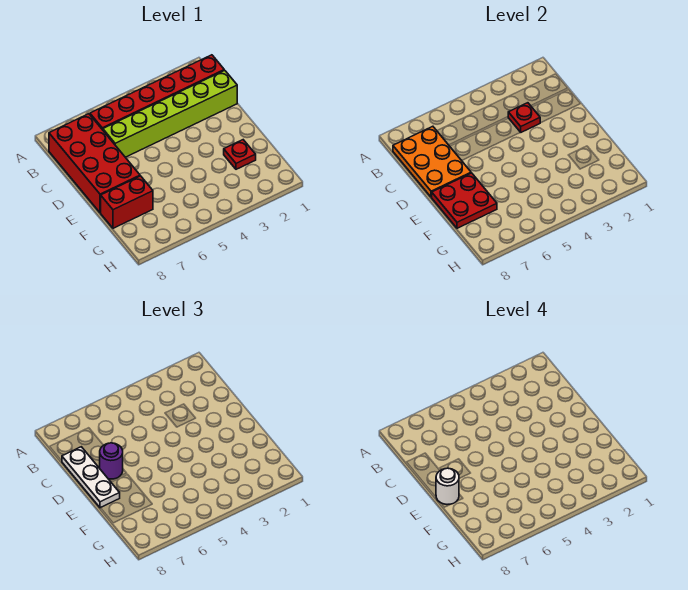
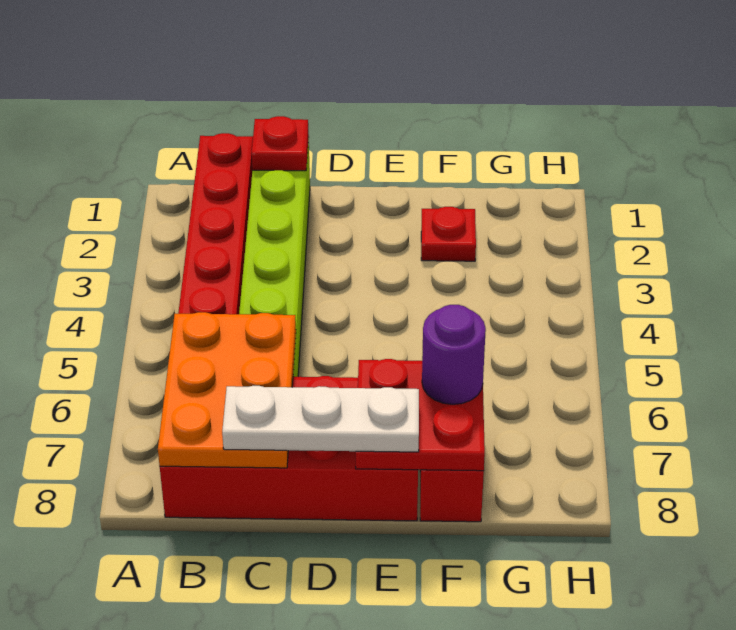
orange plate B7:D8 level 2 -> orange plate B6:C8 level 2
red plate C3 level 2 -> red plate C1 level 2
purple round brick D7 level 3 -> purple round brick F7 level 3
white round brick E8 level 4 -> none

